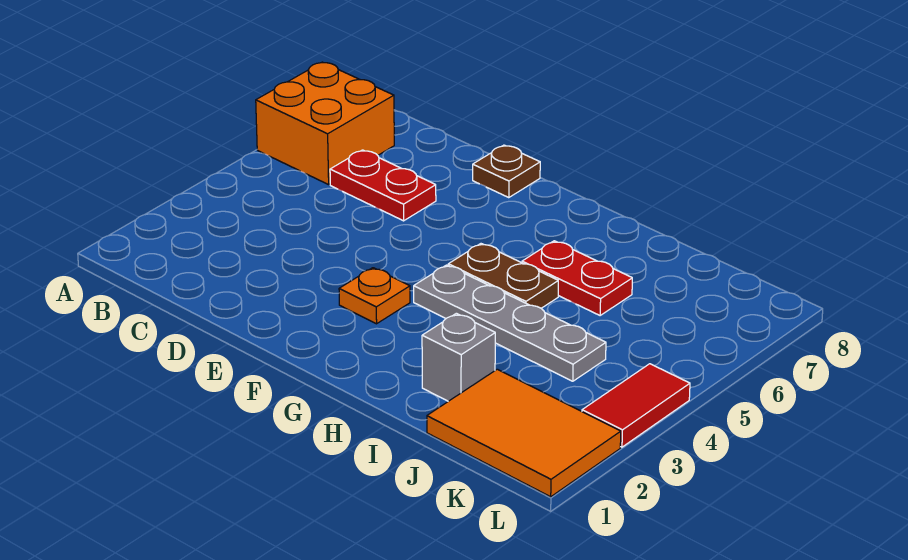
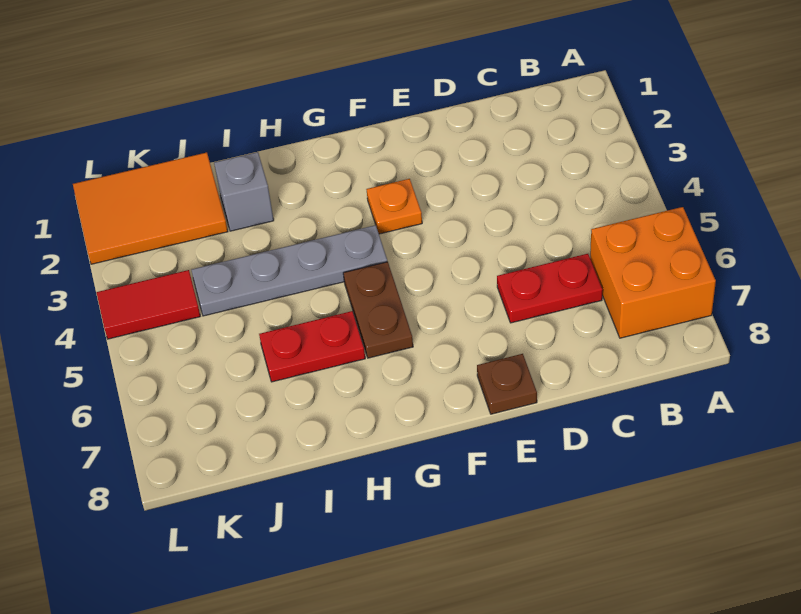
brown plate G5:H5 level 1 -> brown plate G5:G6 level 1
red tile L3:L4 level 1 -> red tile K4:L4 level 1

